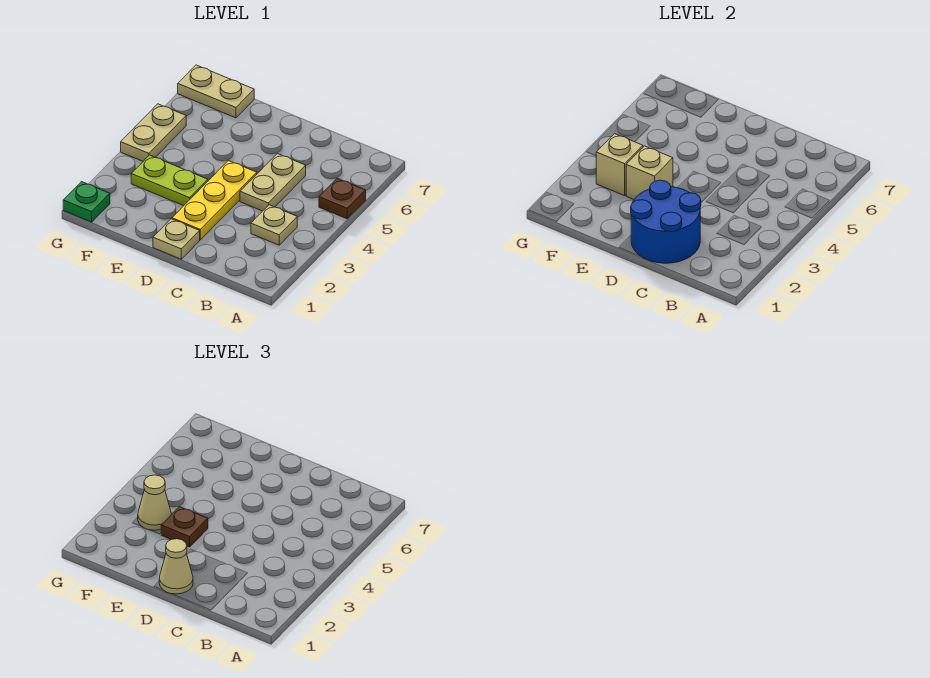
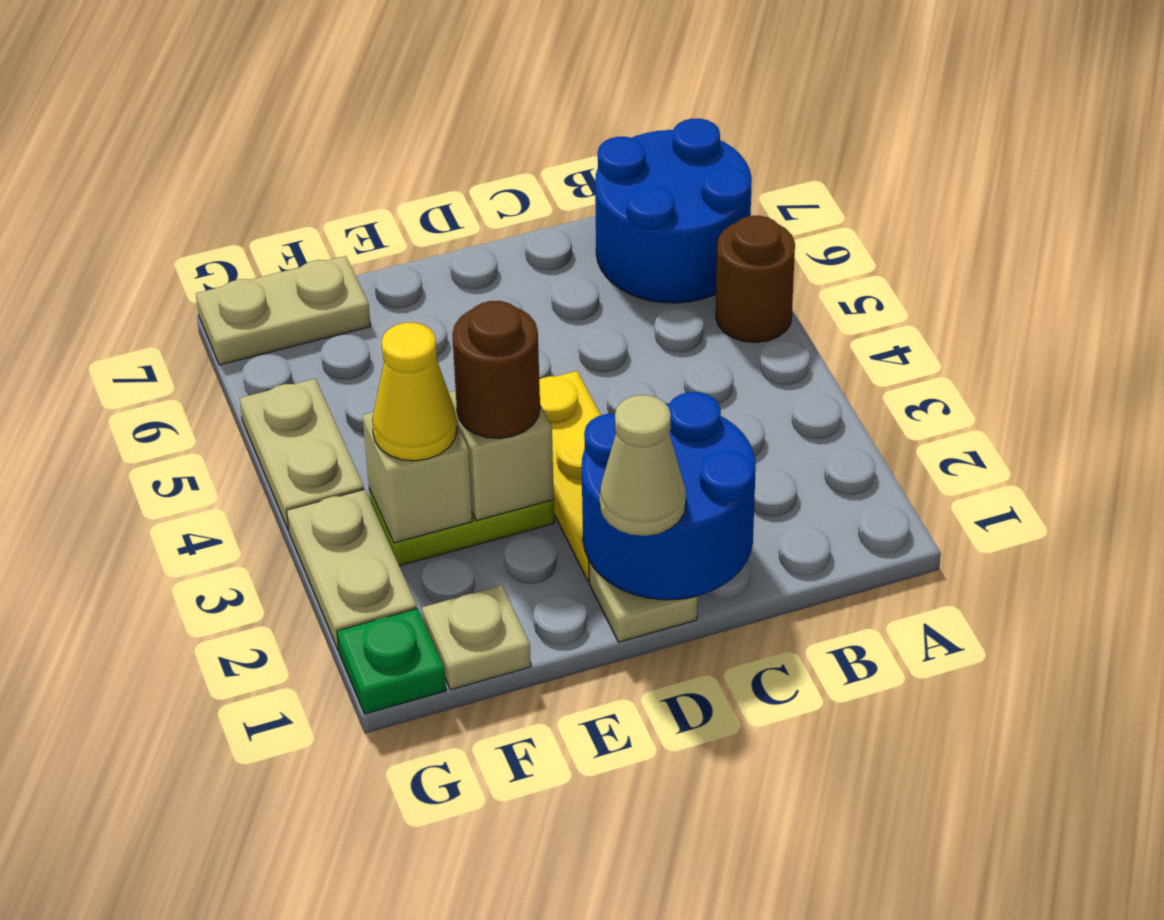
brown plate A5 level 1 -> brown round brick A5 level 1
none -> blue round brick A6:B7 level 1
tan plate B3 level 1 -> tan plate F1 level 1
tan plate C4:C5 level 1 -> tan plate G2:G3 level 1
brown plate E3 level 3 -> brown round brick E3 level 3
tan cone F3 level 3 -> yellow cone F3 level 3

